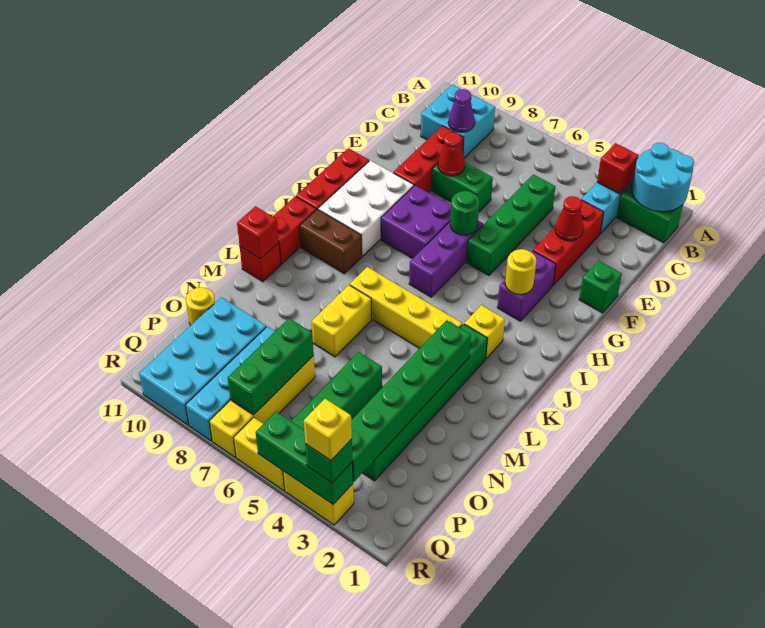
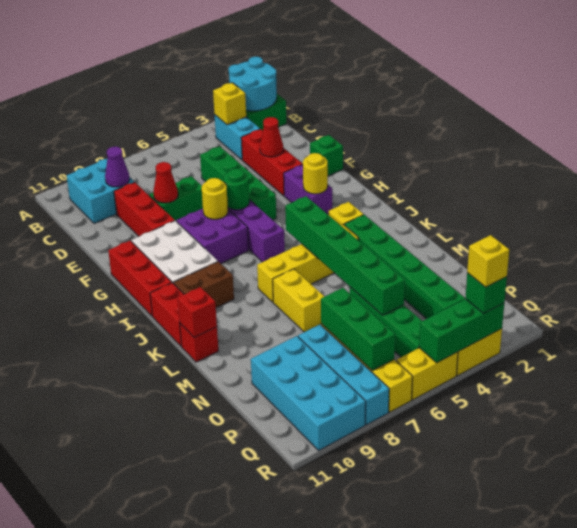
red brick B3 level 2 -> yellow brick B3 level 2
green brick L3:Q3 level 2 -> green brick J5:O5 level 2
yellow round brick O11 level 1 -> yellow round brick G7 level 2

